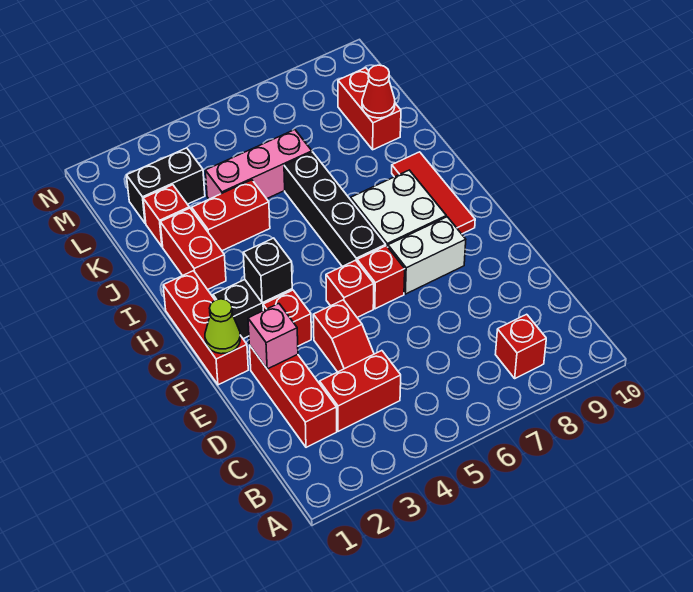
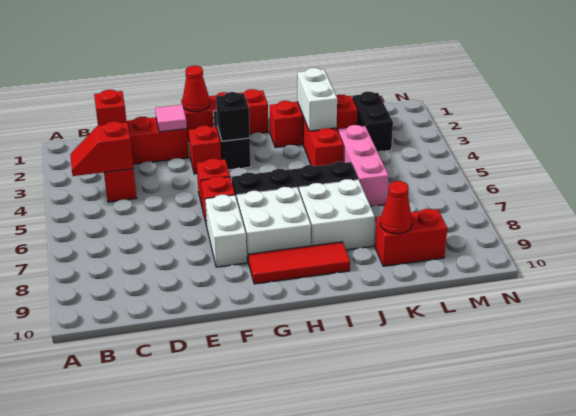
red brick B8 level 1 -> red brick C2 level 2
red slope D4:E4 level 1 top E -> red slope B4:C4 level 2 top C
pink brick E2 level 2 -> pink tile E2 level 2
lime cone F1 level 2 -> red cone F1 level 2
none -> white brick I7:J8 level 1
none -> white brick J2:J3 level 2

